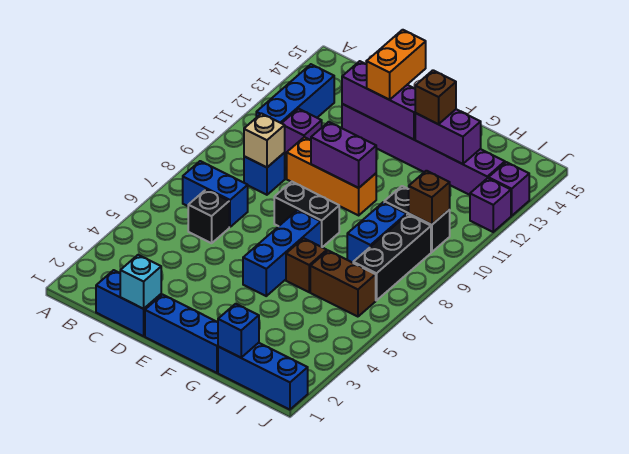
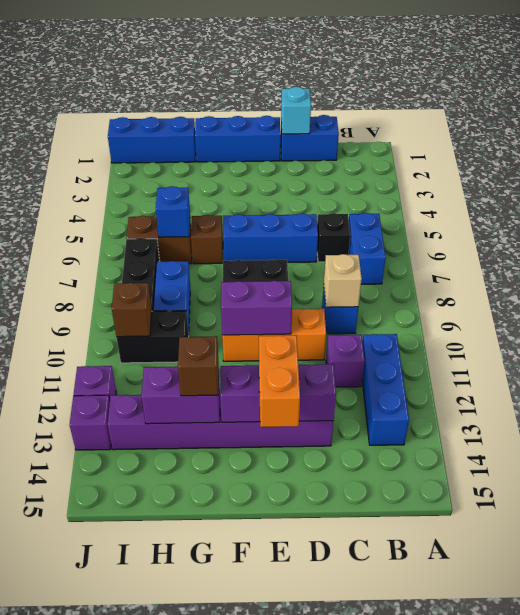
blue brick B7:C7 level 1 -> blue brick B6:B7 level 1
blue brick F5:F7 level 1 -> blue brick D6:F6 level 1
blue brick H1 level 2 -> blue brick H6 level 2

